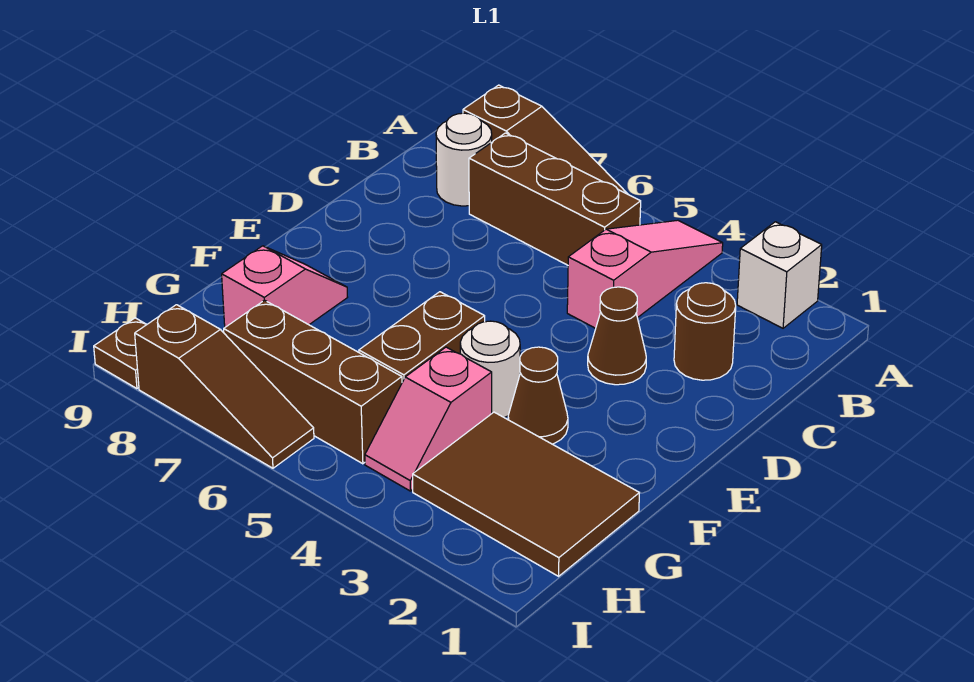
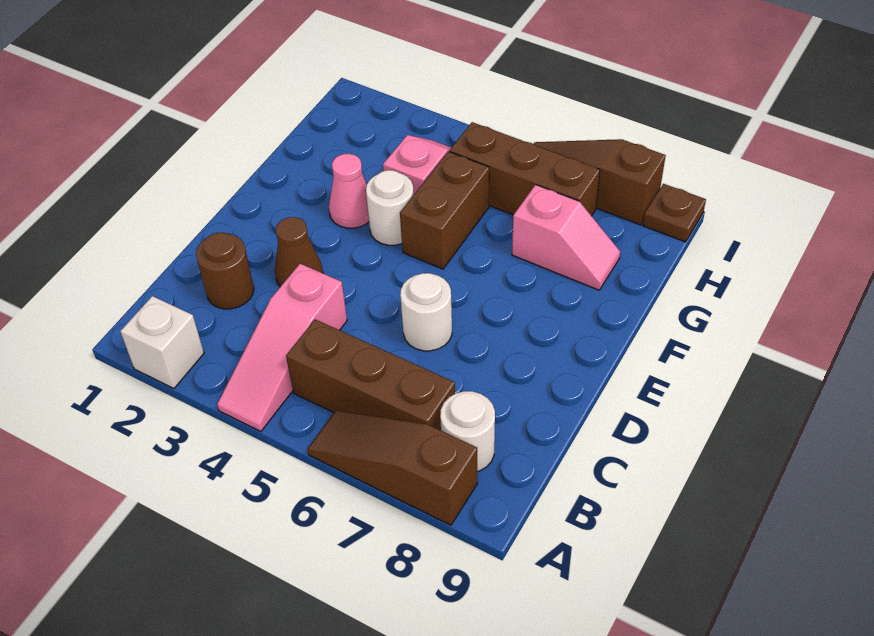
none -> white round brick D6 level 1
brown cone F3 level 1 -> pink cone F3 level 1
pink slope F8:G8 level 1 top G -> pink slope G7:G8 level 1 top 7
brown tile G1:H3 level 1 -> none

